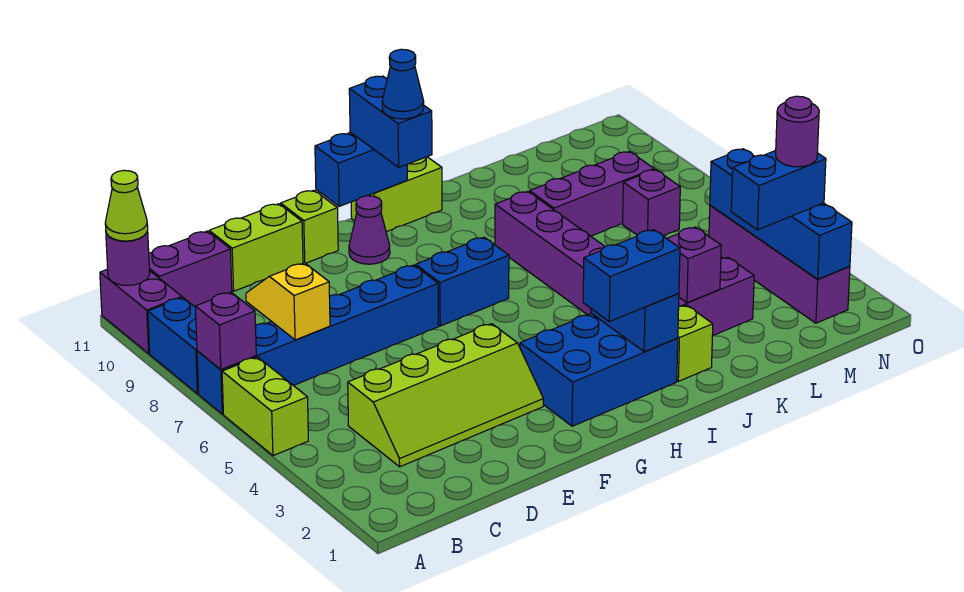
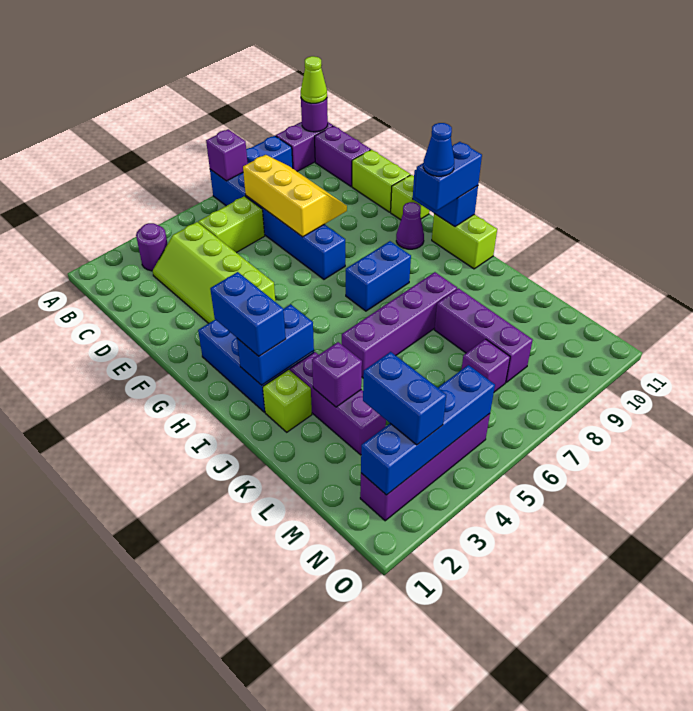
lime brick A5:A6 level 1 -> lime brick C5:C6 level 1
yellow slope C7:C8 level 2 top 7 -> yellow slope C7:E8 level 2 top 7
blue brick G7:H7 level 1 -> blue brick H7:H8 level 1
purple round brick N3 level 4 -> purple round brick B3 level 1

